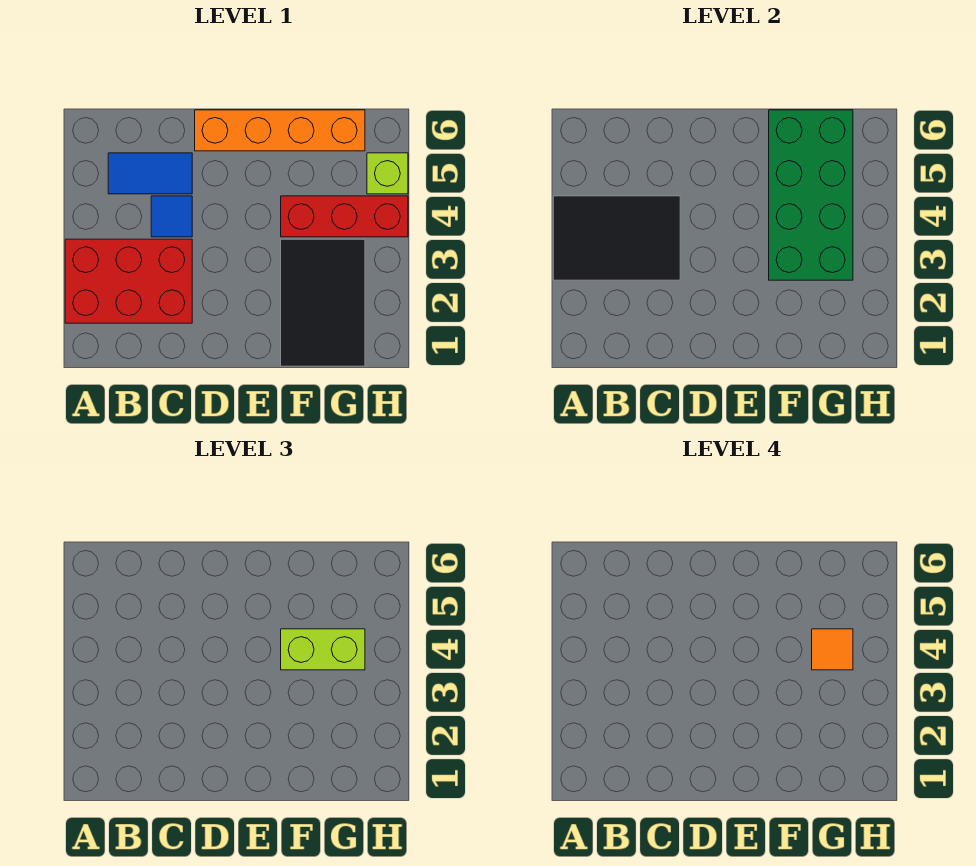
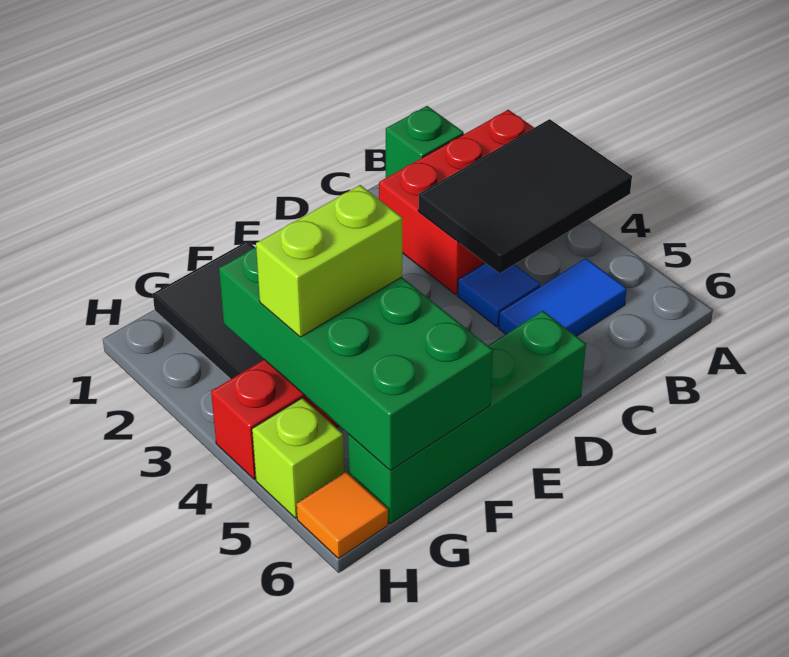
none -> green brick B1 level 1
orange brick D6:G6 level 1 -> green brick D6:G6 level 1
orange tile G4 level 4 -> orange tile H6 level 1

